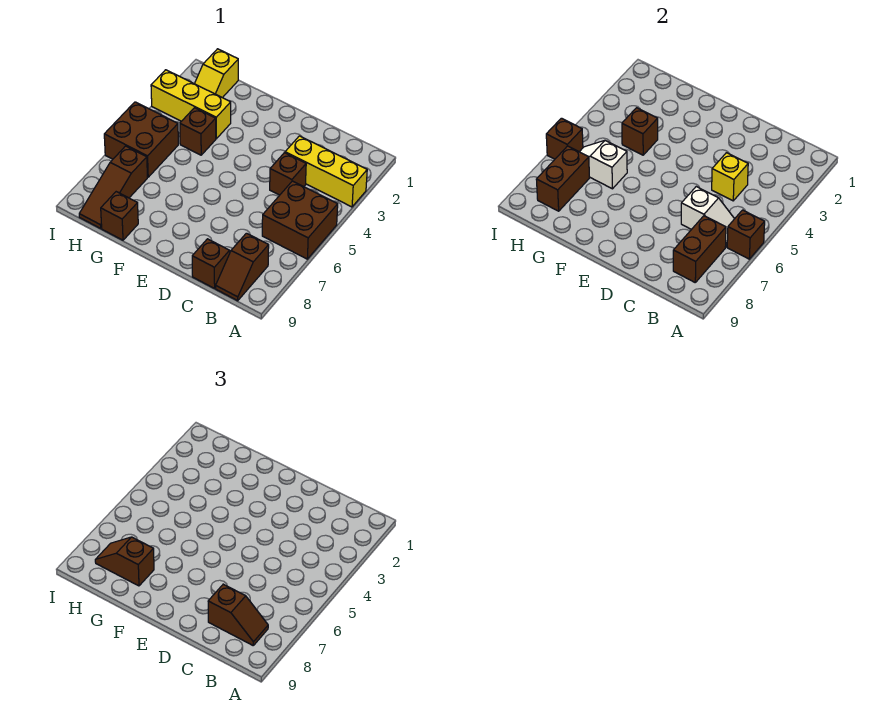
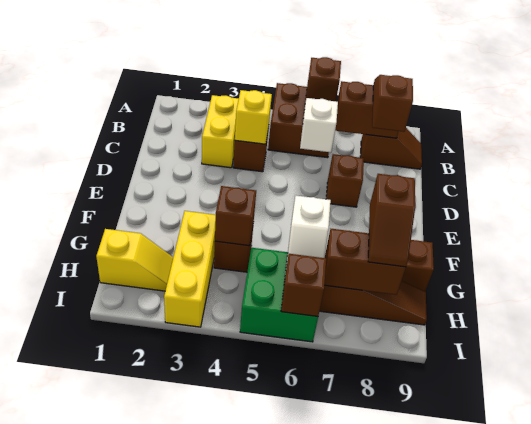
yellow brick A3:C3 level 1 -> yellow brick B3:C3 level 1
brown brick C9 level 1 -> brown brick D7 level 1
brown brick H5:I6 level 1 -> green brick H5:I6 level 1

